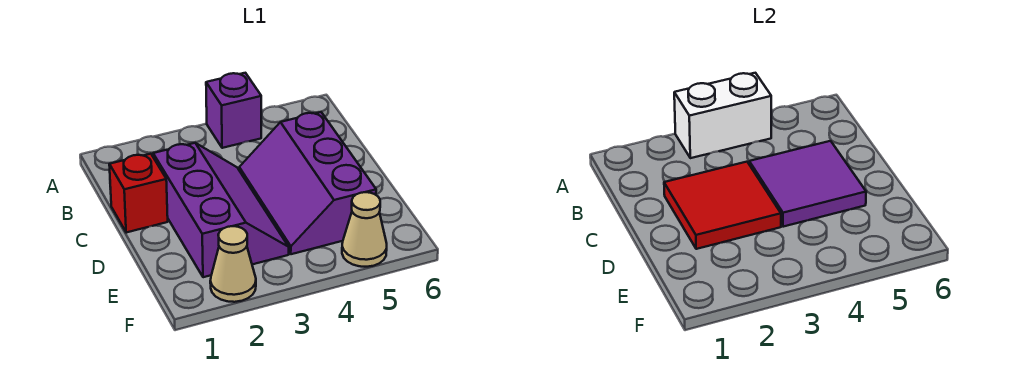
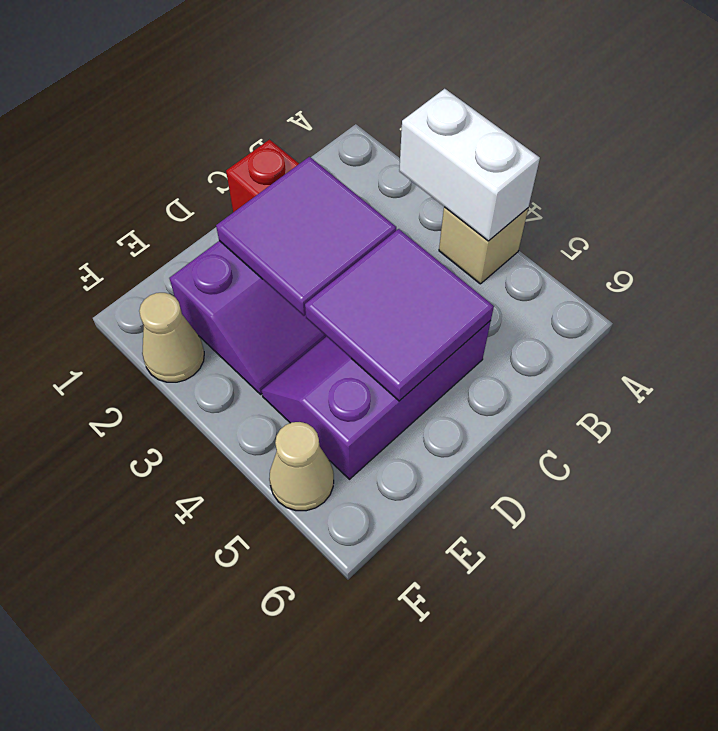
purple brick A4 level 1 -> tan brick A4 level 1
red tile C2:D3 level 2 -> purple tile C2:D3 level 2

